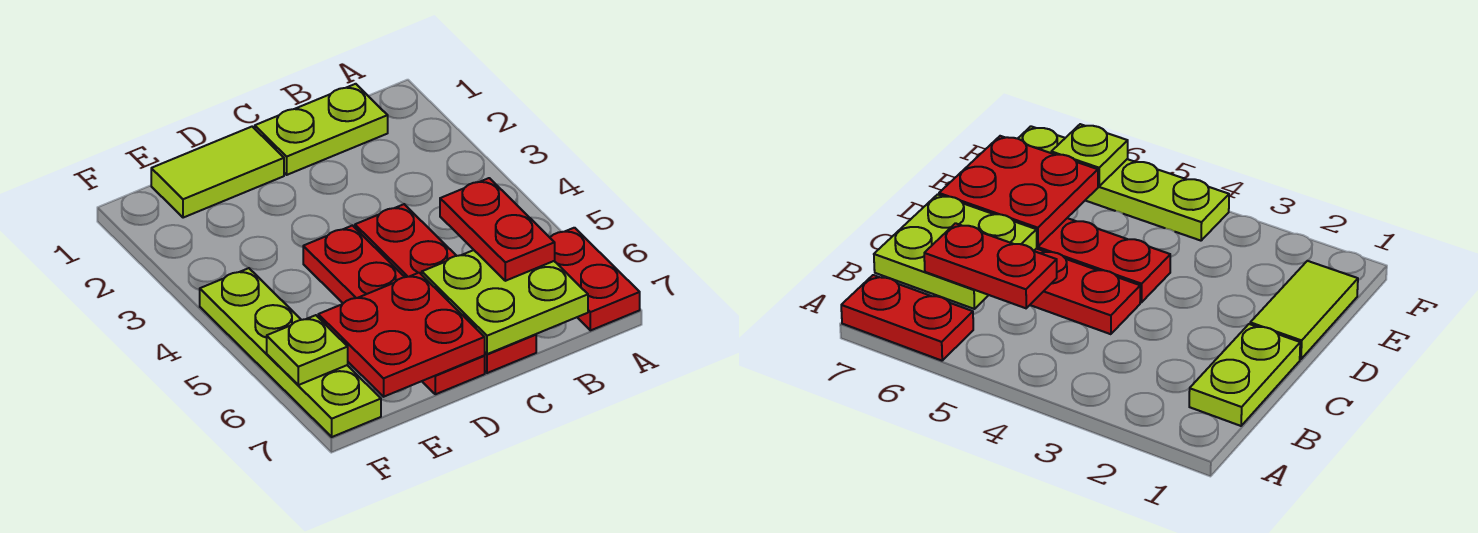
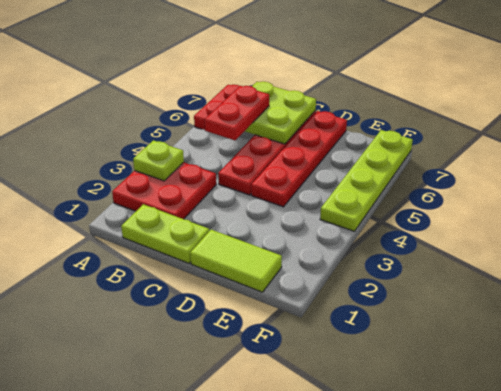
red plate D6:E7 level 2 -> red plate A2:B3 level 1
lime plate F6 level 2 -> lime plate A3 level 2

